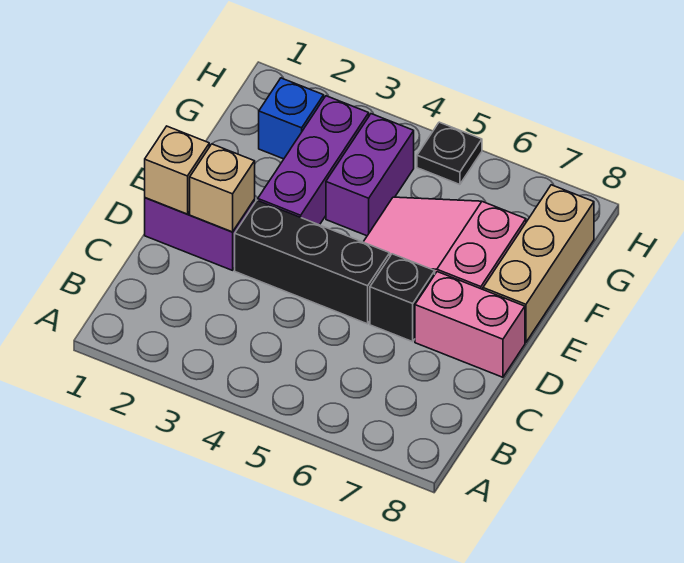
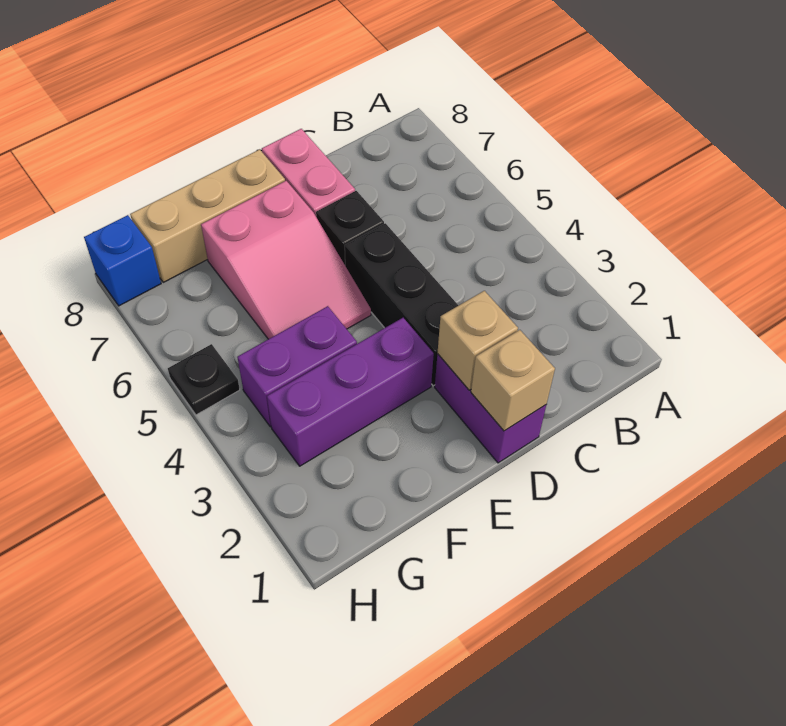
blue brick G2 level 1 -> blue brick H8 level 1

